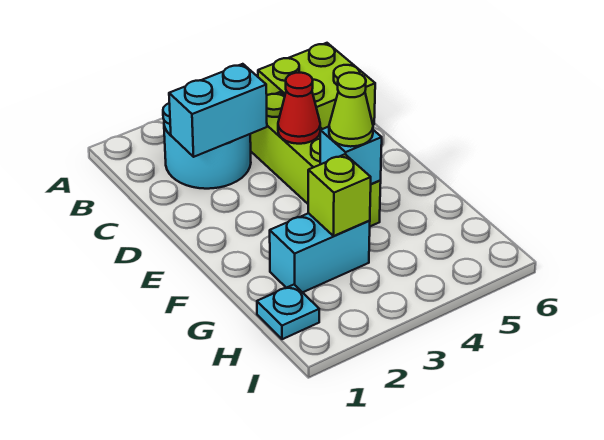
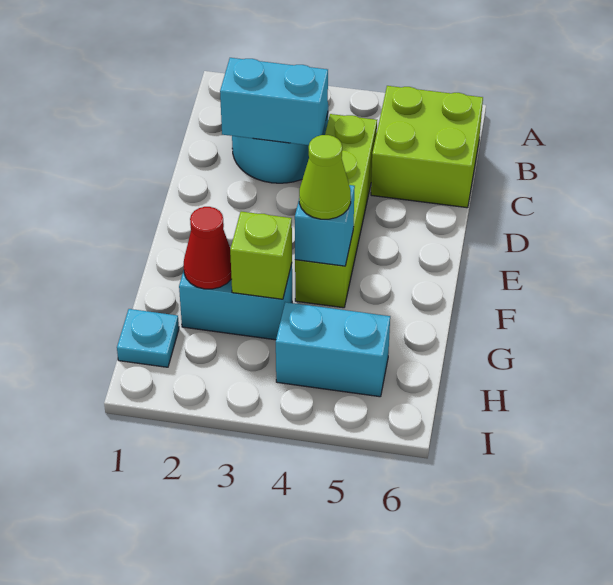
red cone D4 level 2 -> red cone G2 level 2
none -> cyan brick H4:H5 level 1

